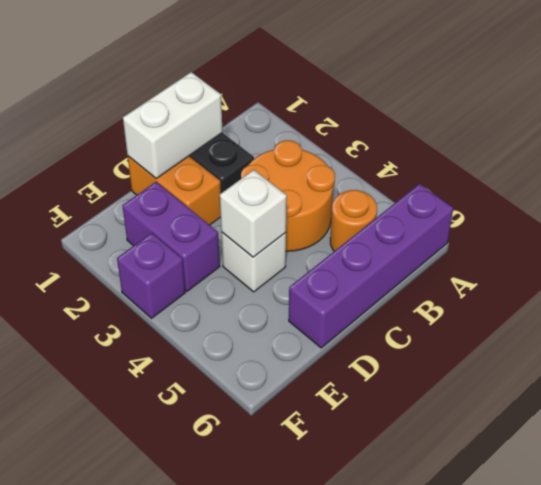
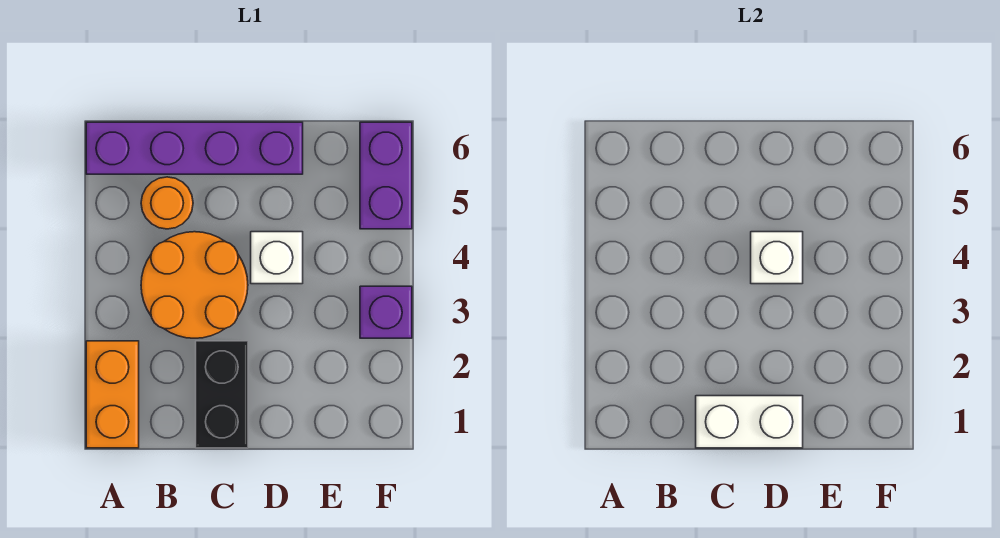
orange brick D1:D2 level 1 -> orange brick A1:A2 level 1
purple brick E2:E3 level 1 -> purple brick F5:F6 level 1

